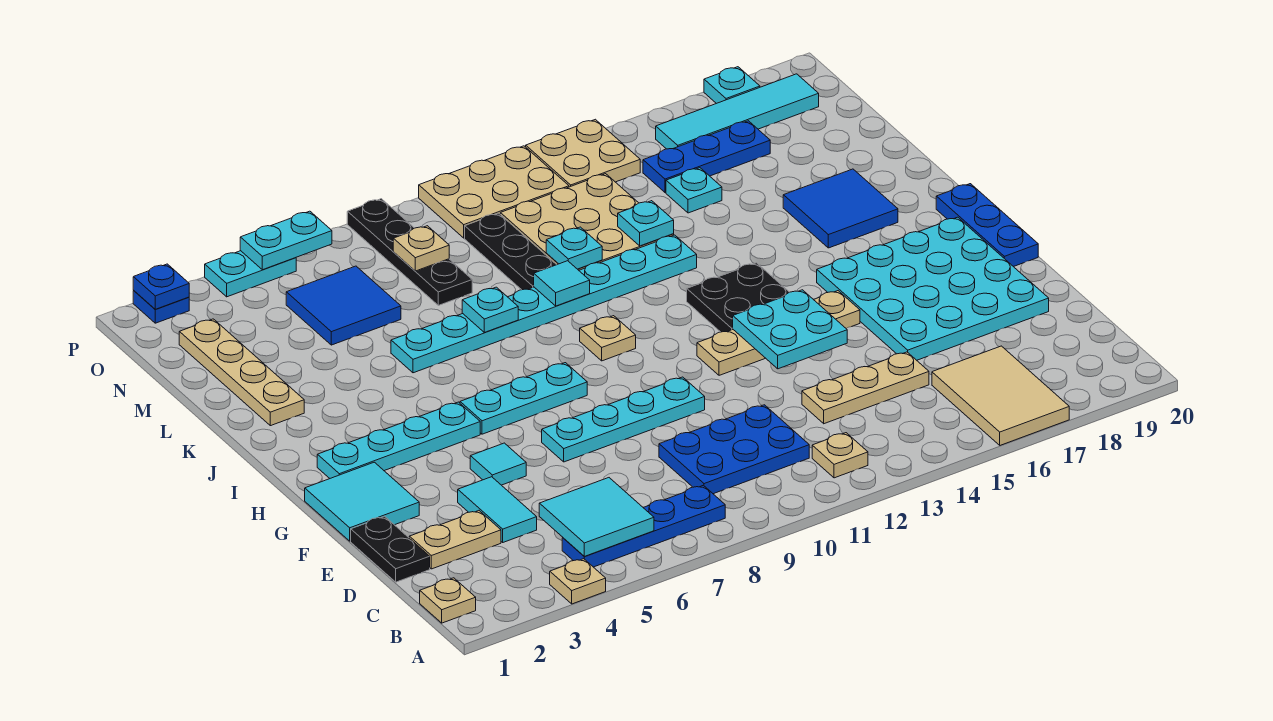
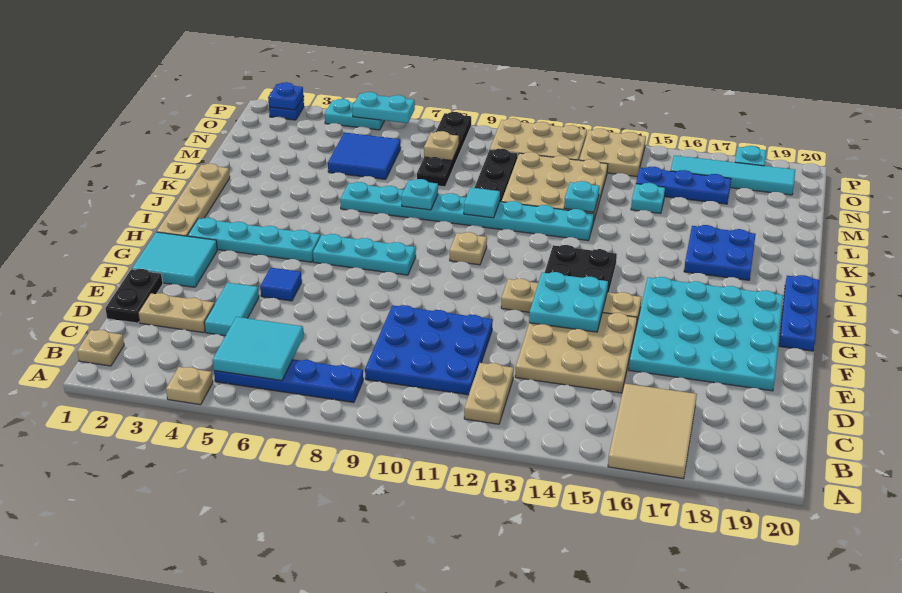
tan plate B12 level 1 -> tan plate B12:C12 level 1
blue plate C9:D11 level 1 -> blue plate C9:E11 level 1
tan plate D13:D15 level 1 -> tan plate D13:F15 level 1
cyan tile F5 level 1 -> blue tile F5 level 1
cyan plate F7:F10 level 1 -> none
blue tile J17:K18 level 1 -> blue plate J17:K18 level 1
tan plate K2:N2 level 1 -> tan plate H1:K1 level 1
cyan plate L11 level 2 -> none

